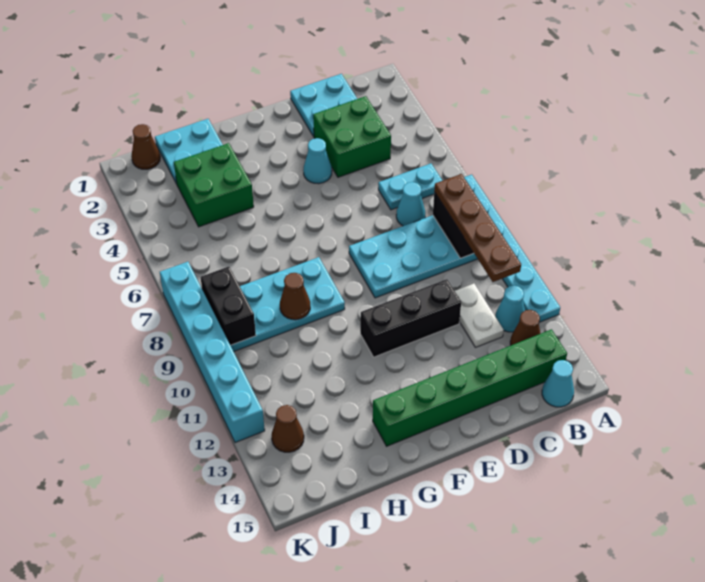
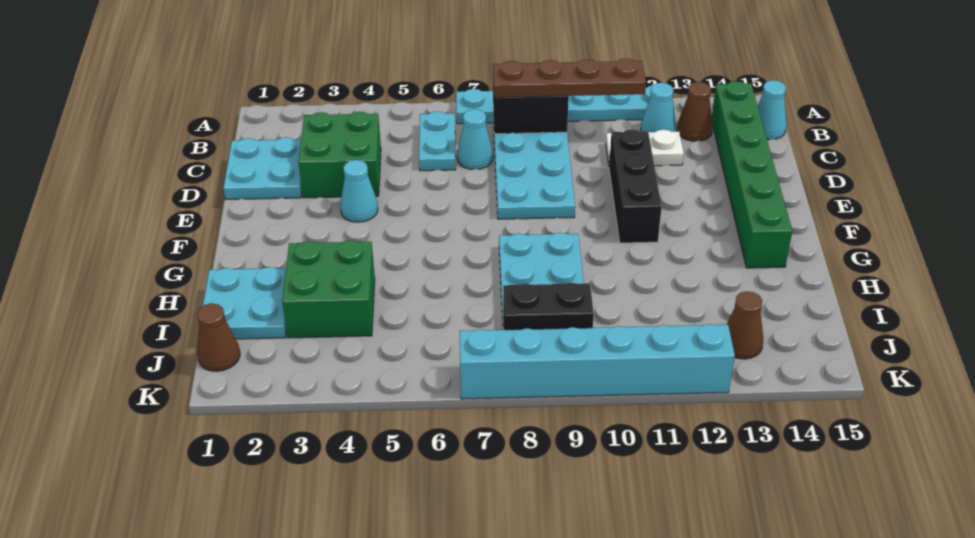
brown cone H9 level 2 -> none

